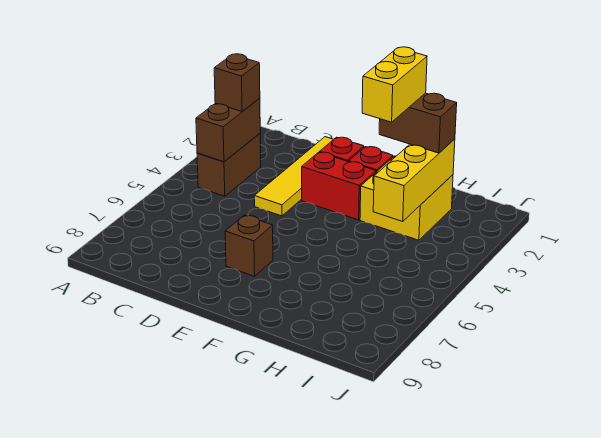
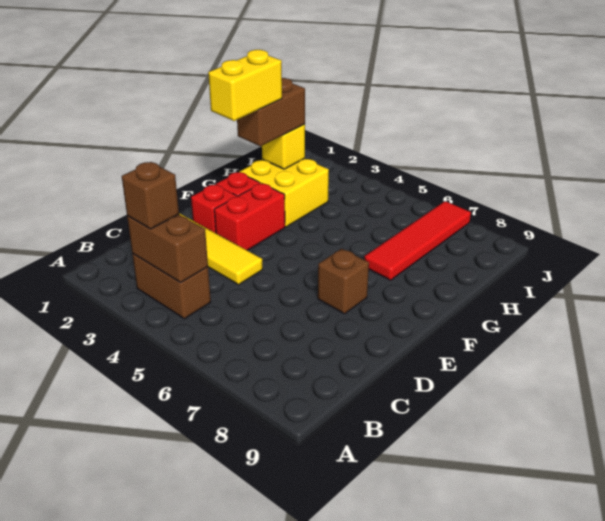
yellow brick G2:G3 level 4 -> yellow brick F2:G2 level 4
none -> red tile G7:J7 level 1
yellow brick H2:H4 level 2 -> yellow brick H2 level 2

